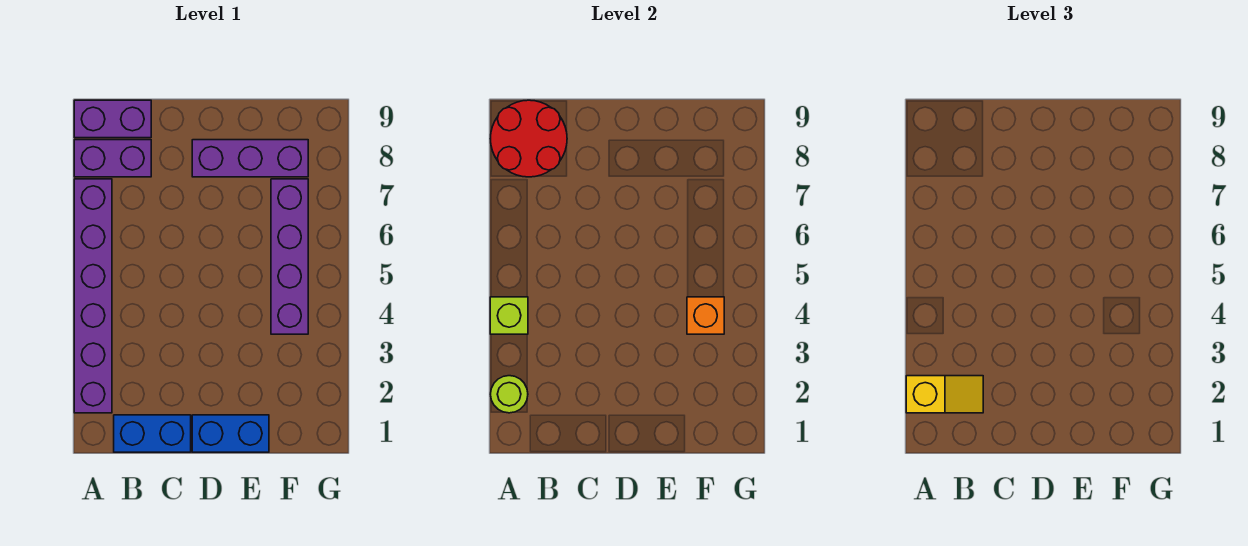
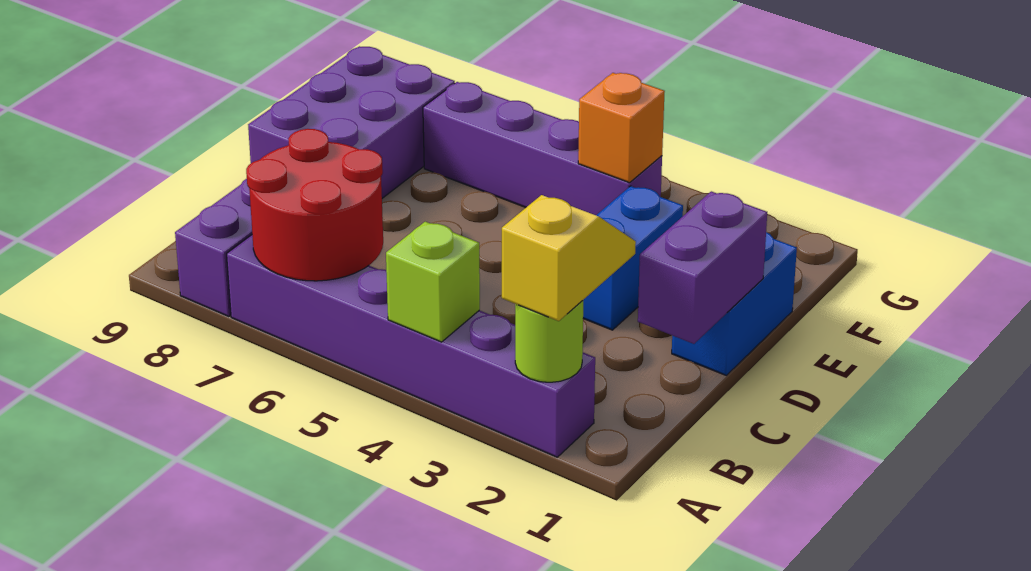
red round brick A8:B9 level 2 -> red round brick A6:B7 level 2
purple brick A9:B9 level 1 -> purple brick C1:D1 level 2
blue brick B1:C1 level 1 -> blue brick D3:E3 level 1
purple brick D8:F8 level 1 -> purple brick D8:F9 level 1

